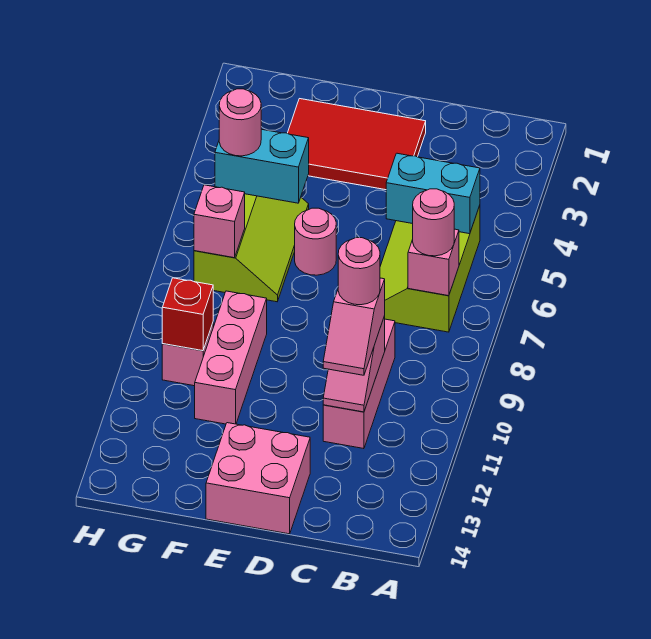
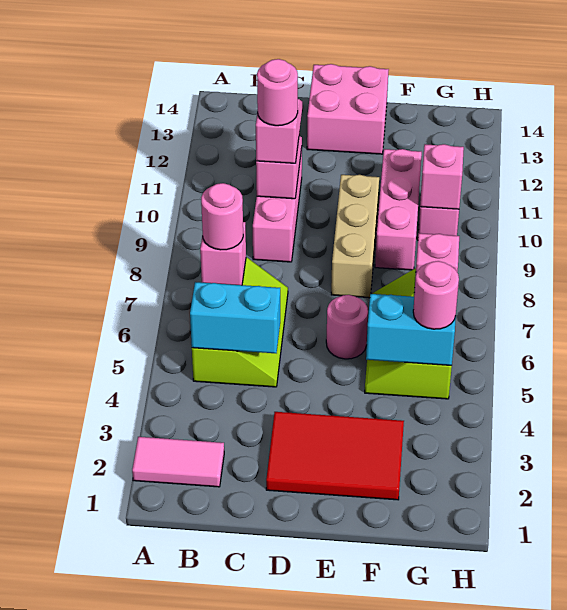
none -> pink tile A2:B2 level 1
none -> tan brick E8:E10 level 1
red brick G10 level 2 -> pink brick G10 level 2

